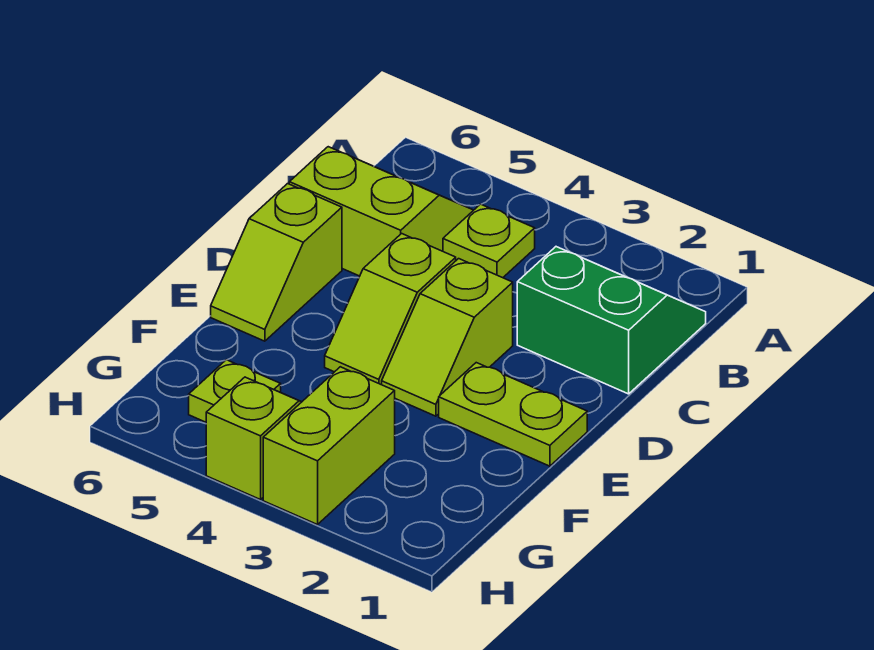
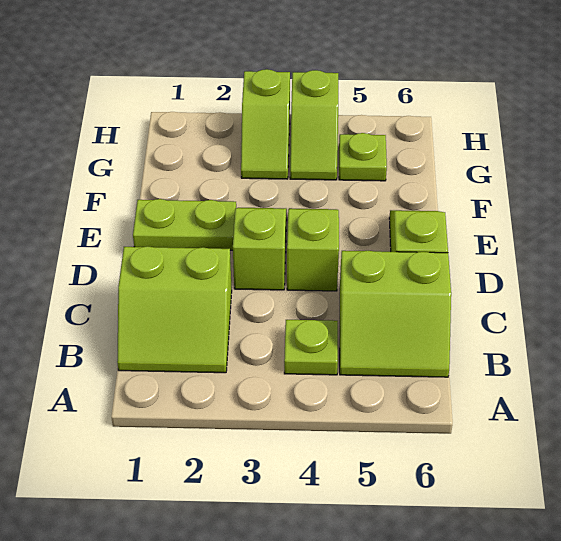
green slope B1:C2 level 1 top C -> lime slope B1:C2 level 1 top C
lime brick G3:H3 level 1 -> lime slope G3:H3 level 1 top H

